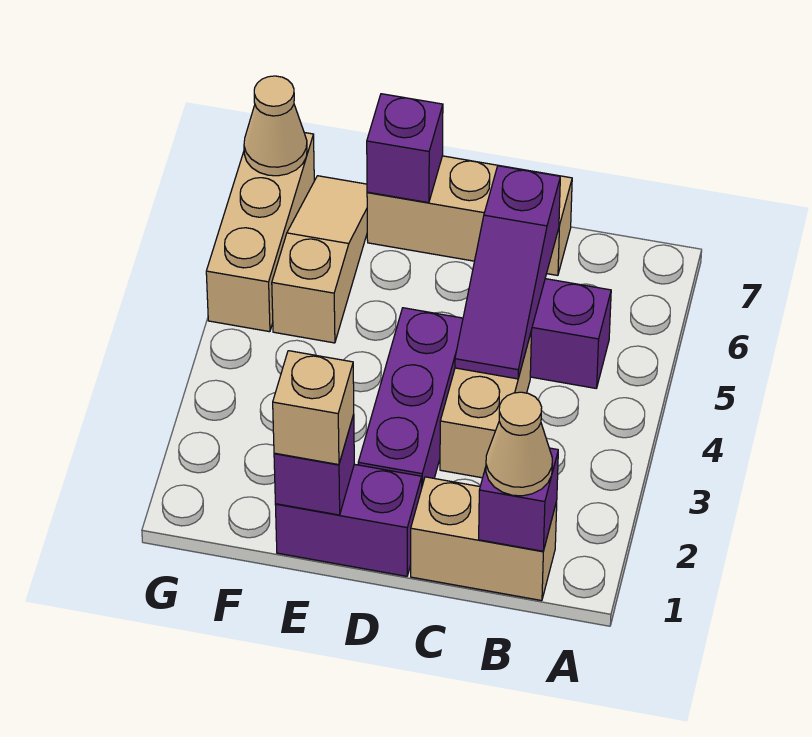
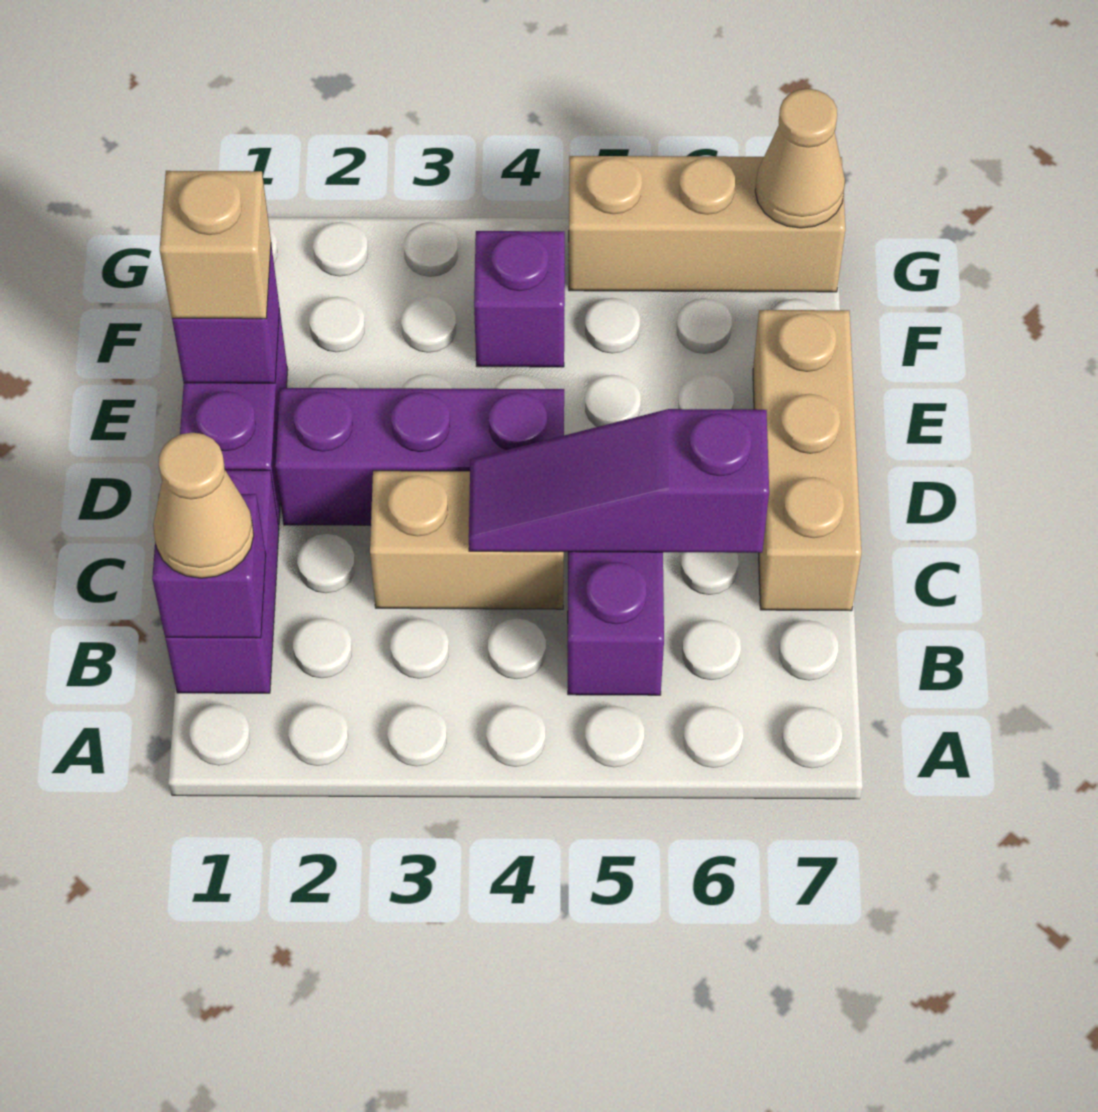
tan brick B1:C1 level 1 -> purple brick B1:C1 level 1
purple brick E7 level 2 -> purple brick F4 level 1
tan slope F5:F7 level 1 top 5 -> none

